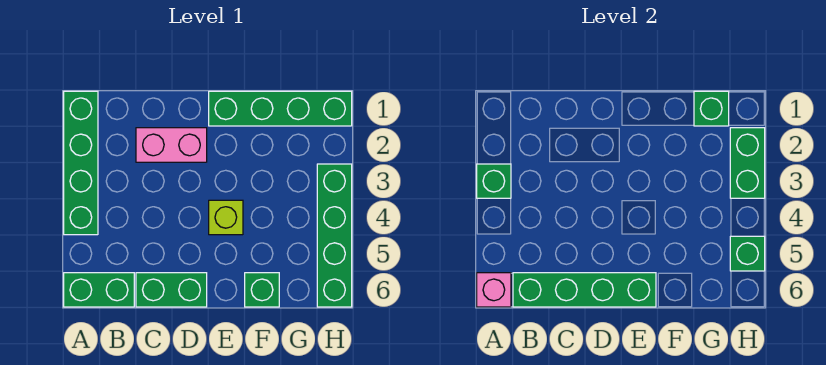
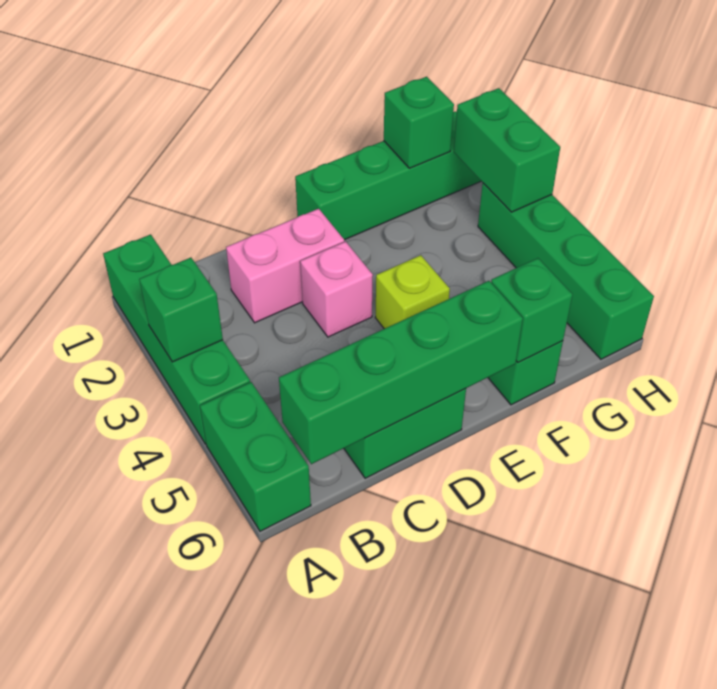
green brick A6:B6 level 1 -> green brick A5:A6 level 1
pink brick A6 level 2 -> pink brick D3 level 1
green brick H5 level 2 -> green brick F6 level 2

